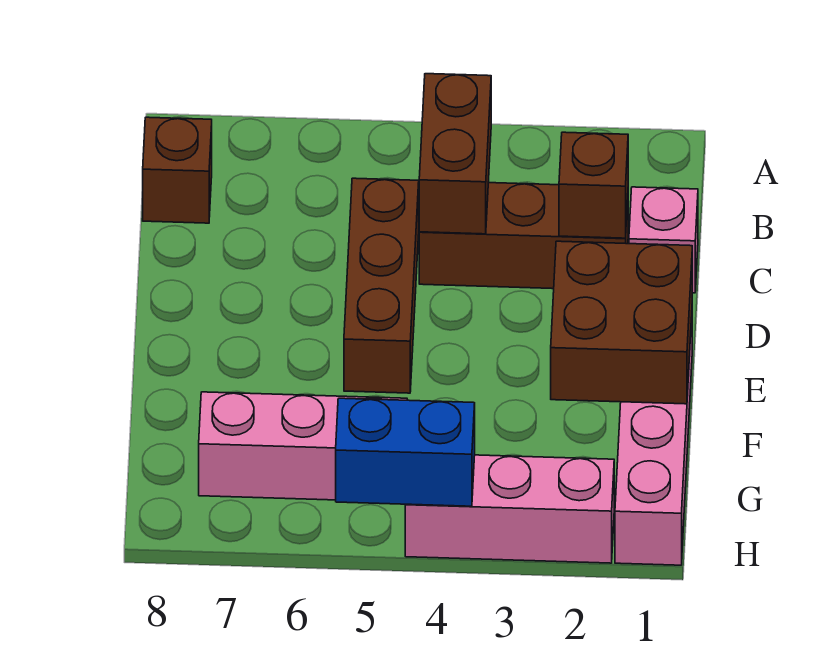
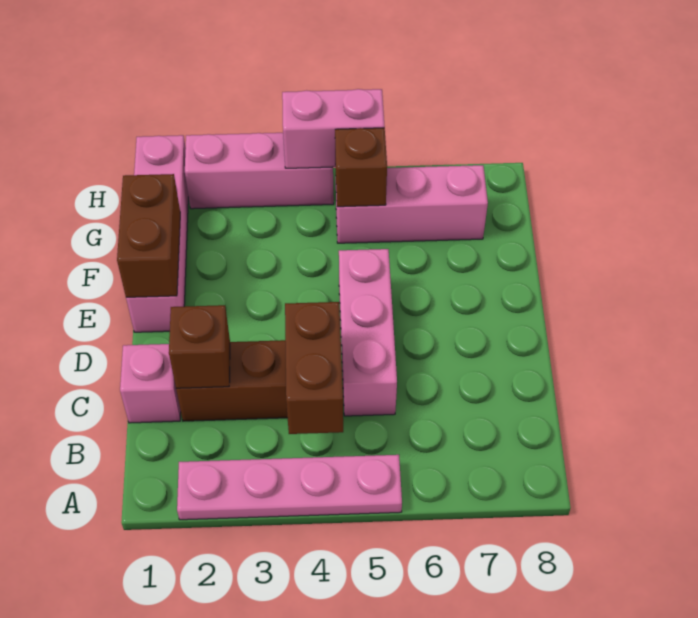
none -> pink plate A2:A5 level 1
brown brick B8 level 1 -> brown brick G5 level 2
brown brick C5:E5 level 1 -> pink brick C5:E5 level 1
brown brick E1:F2 level 2 -> brown brick E1:F1 level 2
blue brick H4:H5 level 2 -> pink brick H4:H5 level 2

